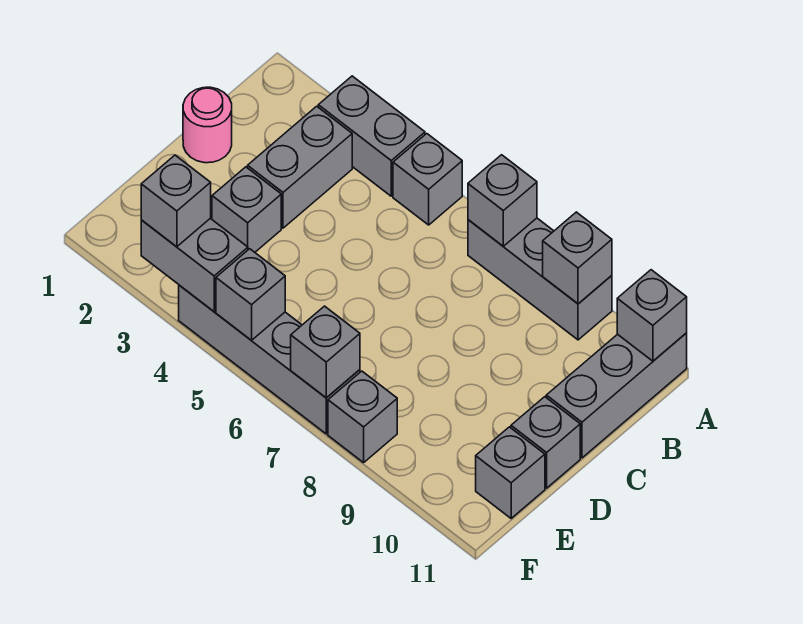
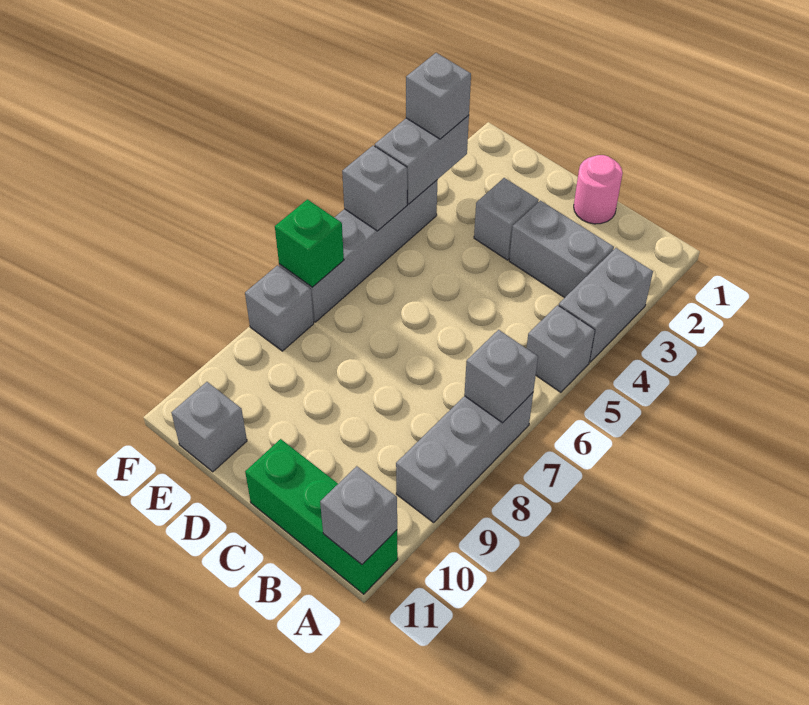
grey brick A9 level 2 -> none
grey brick A11:C11 level 1 -> green brick A11:C11 level 1
grey brick D11 level 1 -> none
grey brick F7 level 2 -> green brick F7 level 2

